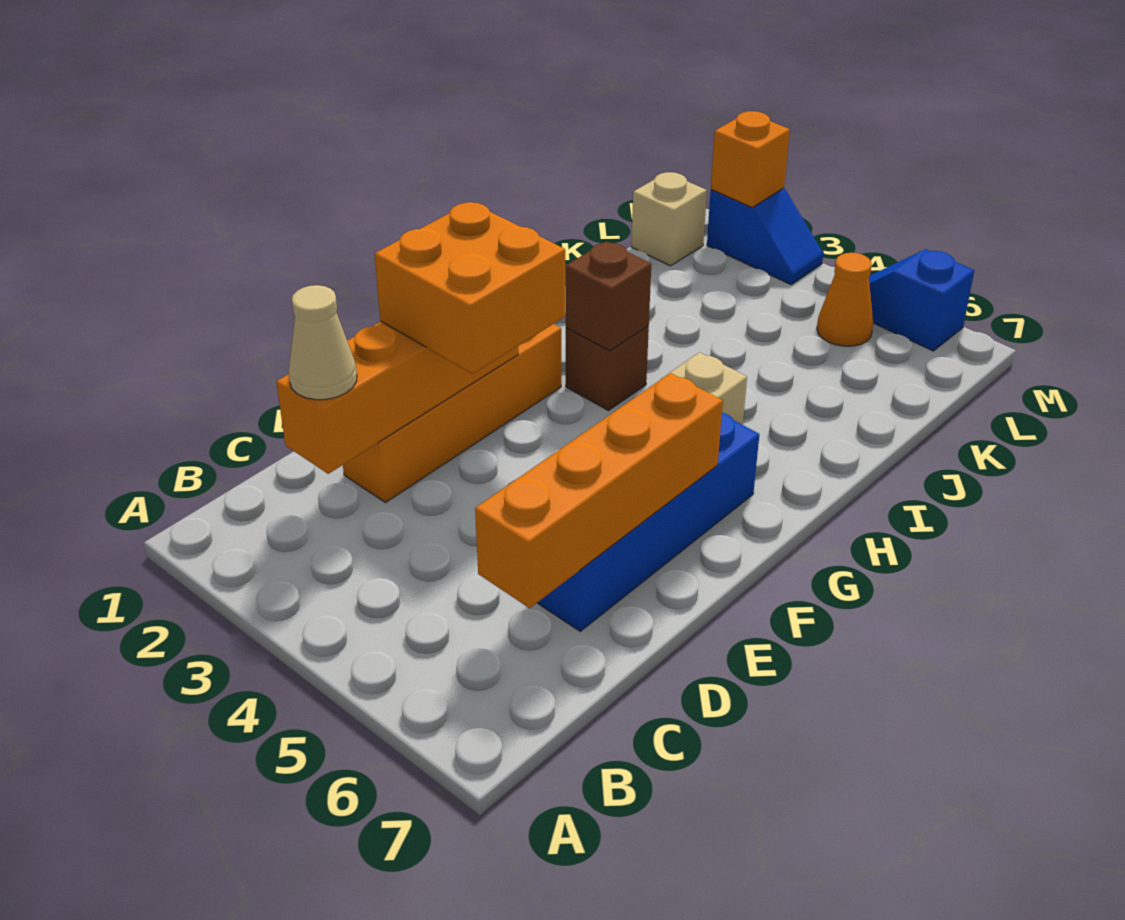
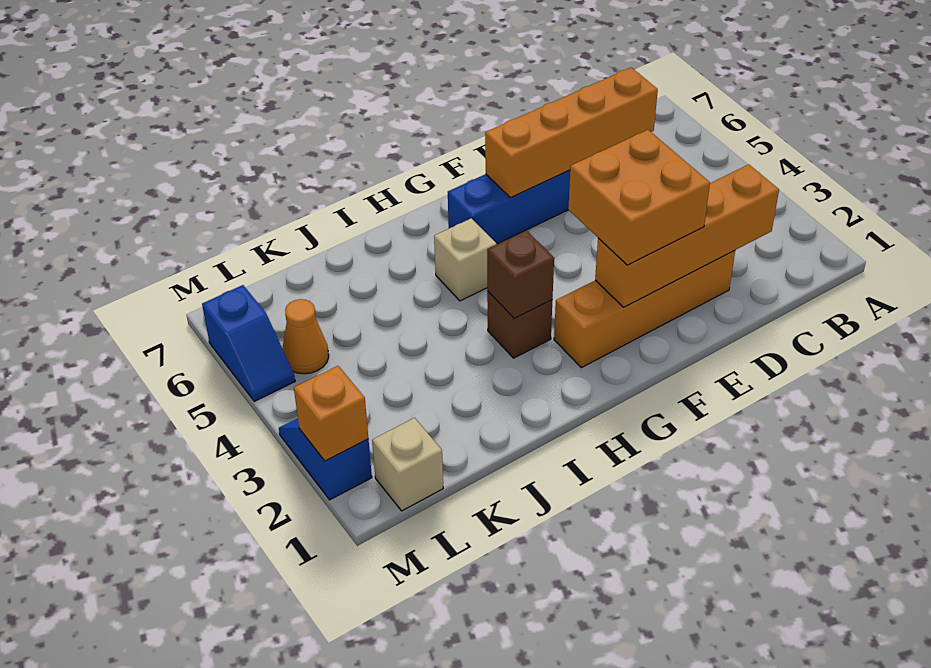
tan cone C2 level 3 -> none

